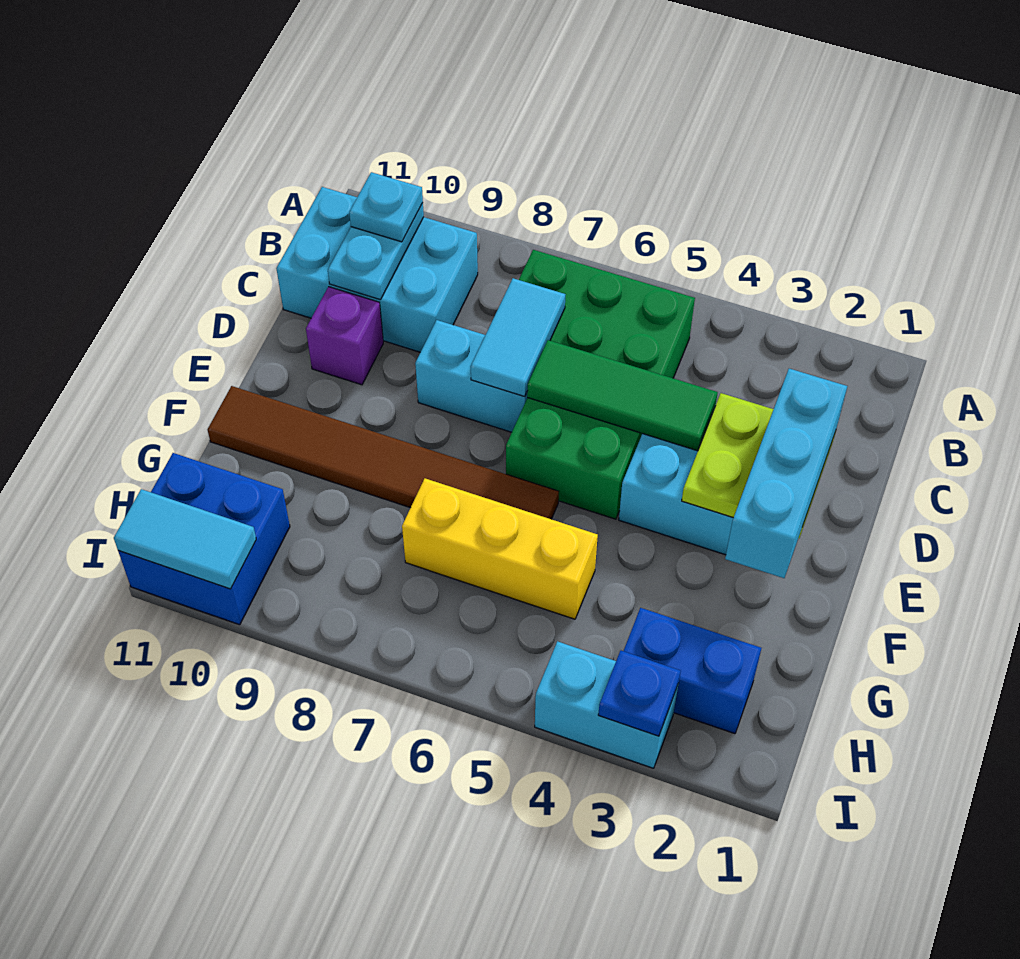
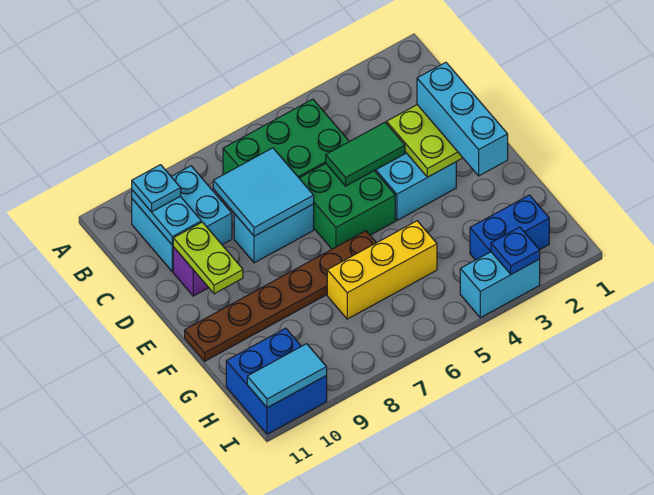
cyan brick B9:C11 level 1 -> cyan brick B9:C10 level 1
cyan tile C7:D7 level 2 -> cyan tile C7:D8 level 2
green tile D4:D6 level 2 -> green tile D4:D5 level 2
none -> lime plate D10:E10 level 2
brown tile F6:F11 level 1 -> brown plate F6:F11 level 1

